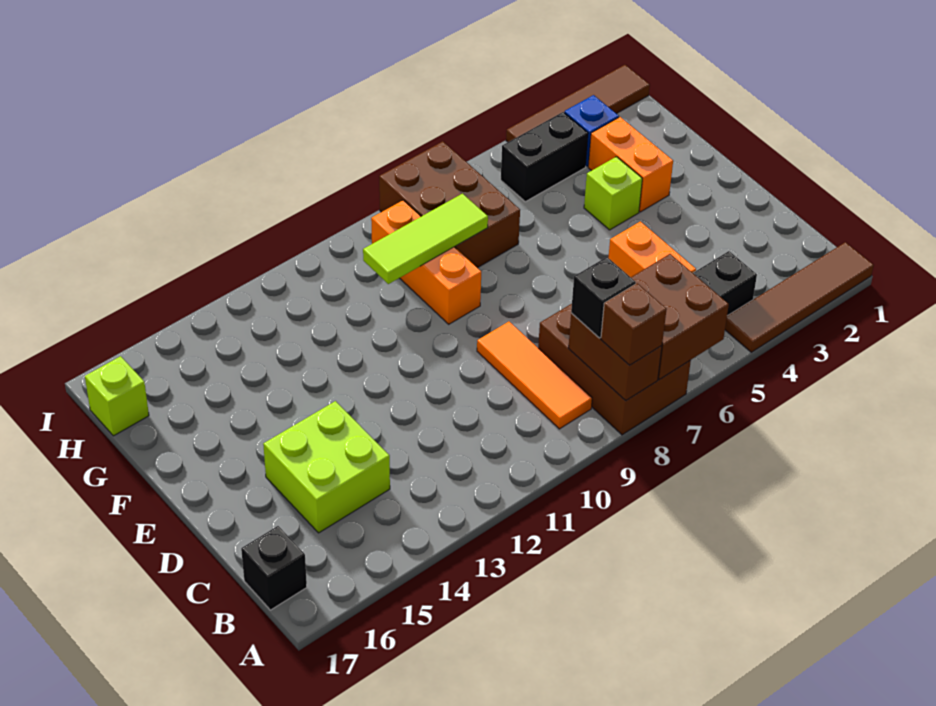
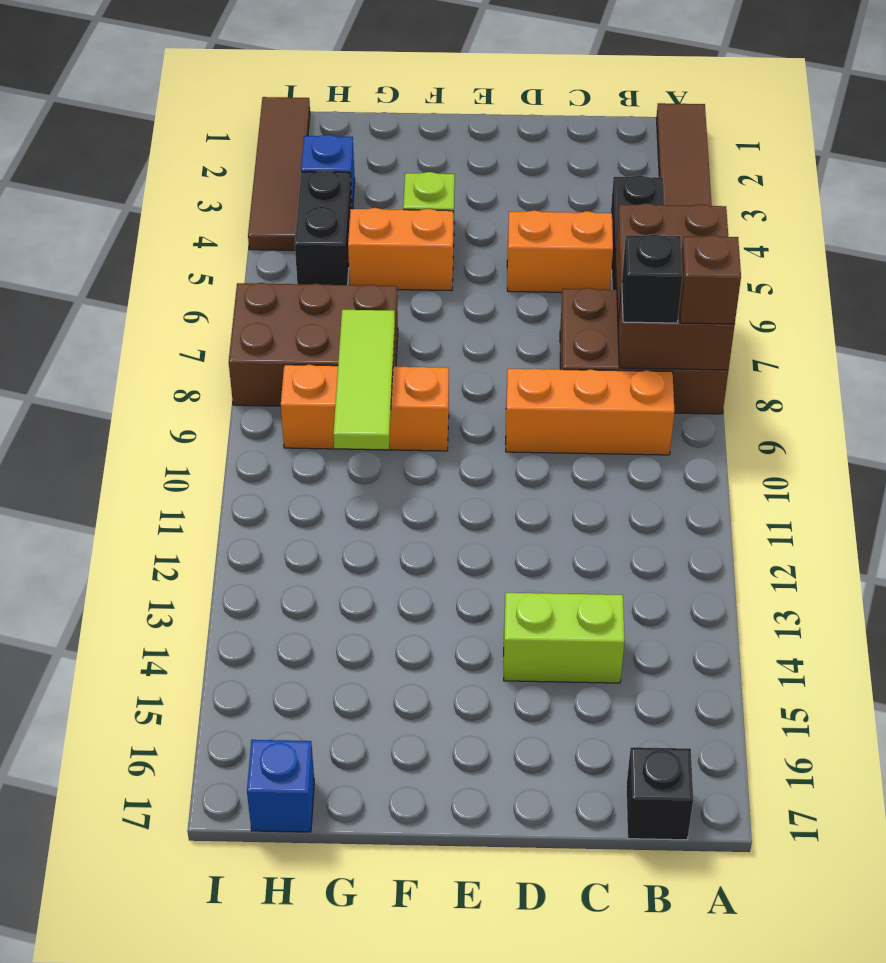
orange tile B9:D9 level 1 -> orange brick B9:D9 level 1
lime brick C14:D15 level 1 -> lime brick C14:D14 level 1
orange brick F3:G3 level 1 -> orange brick F5:G5 level 1
lime brick H17 level 1 -> blue brick H17 level 1

